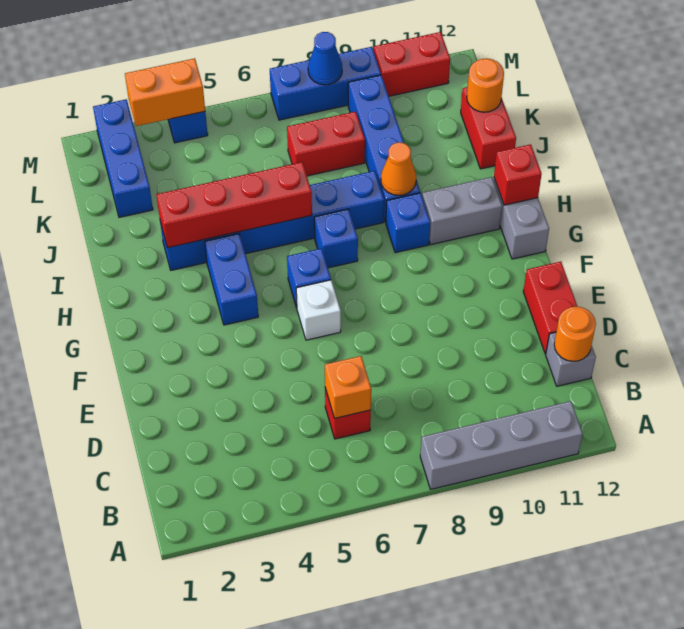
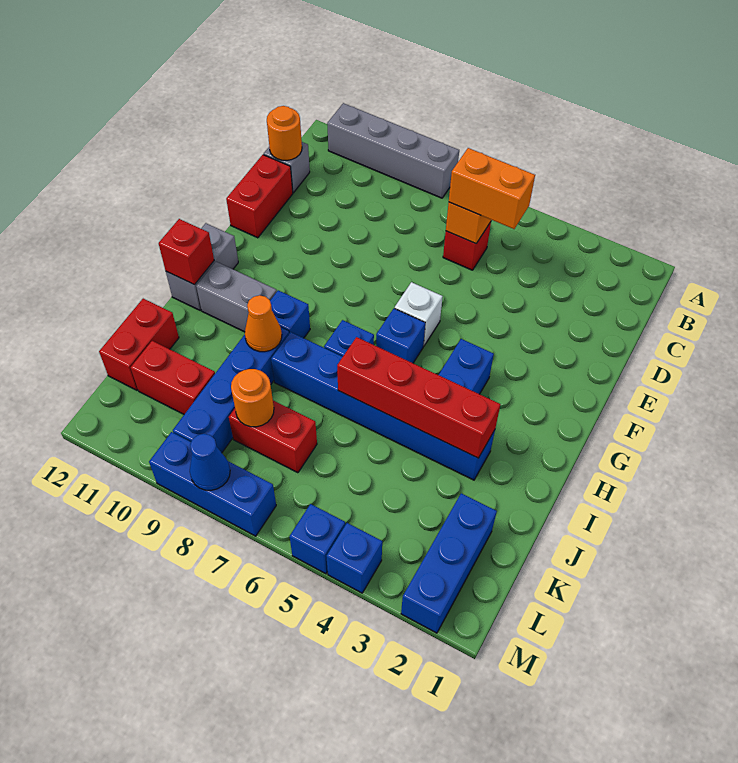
orange round brick K12 level 2 -> orange round brick K8 level 2
orange brick M3:M4 level 2 -> orange brick C5:C6 level 3
none -> blue brick M5 level 1
red brick M10:M11 level 1 -> red brick K10:K11 level 1

